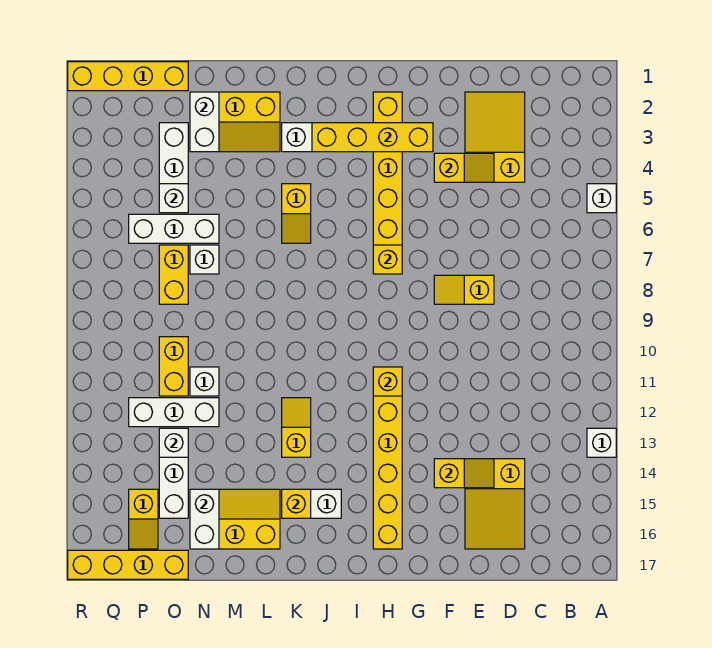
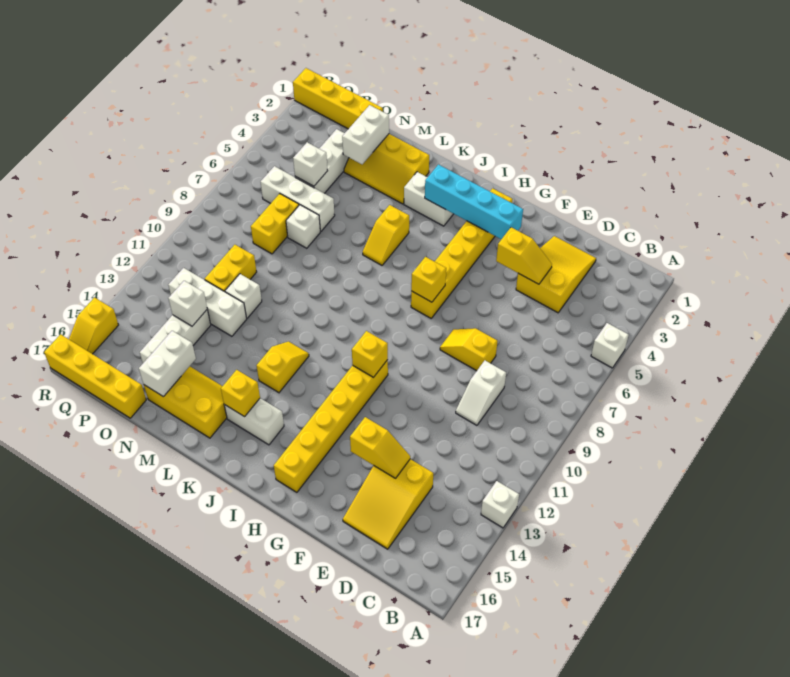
none -> white slope D9:D10 level 1 top 9
yellow brick G3:J3 level 2 -> cyan brick G3:J3 level 2
yellow slope P15:P16 level 1 top 15 -> yellow slope R15:R16 level 1 top 15

